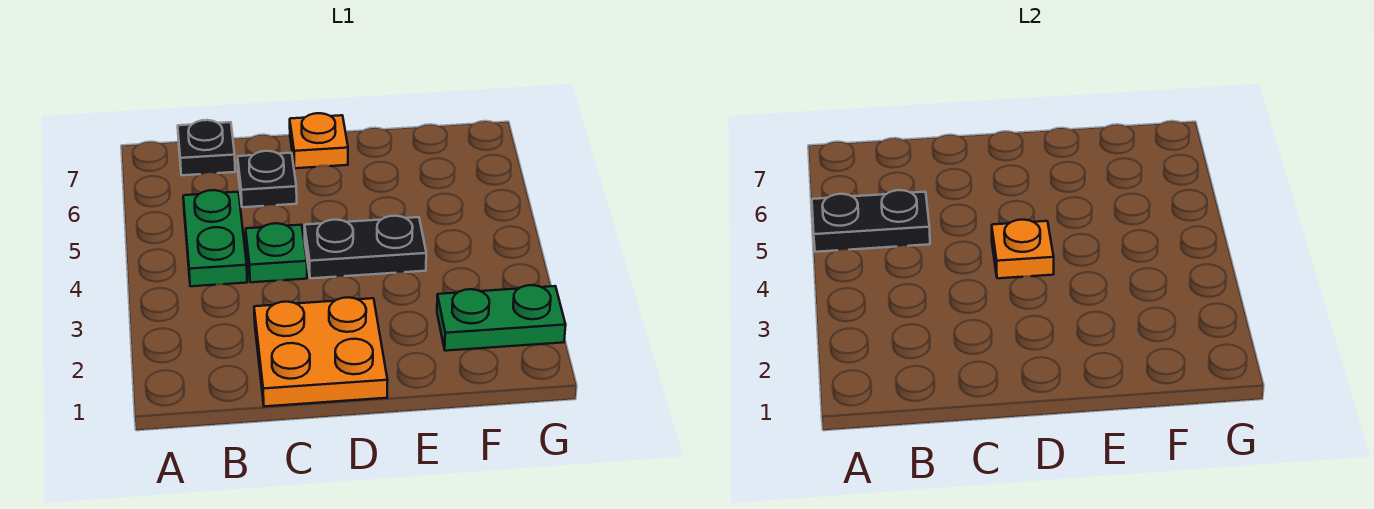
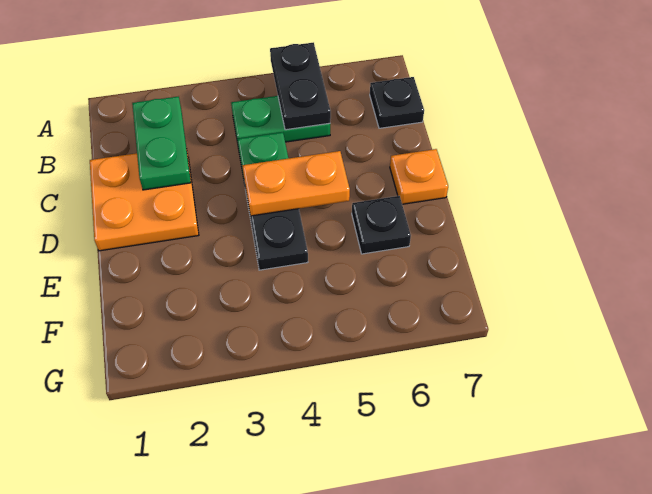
black plate C6 level 1 -> black plate E6 level 1
orange plate D4 level 2 -> orange plate D4:D5 level 2
green plate F2:G2 level 1 -> green plate B2:C2 level 2

